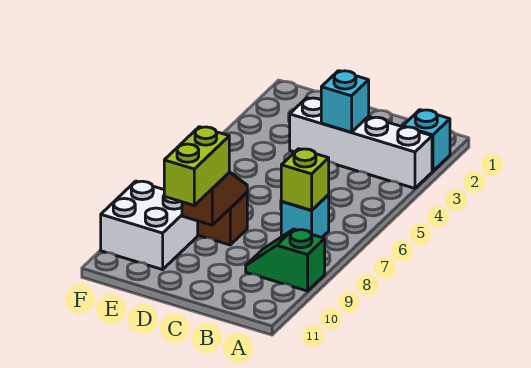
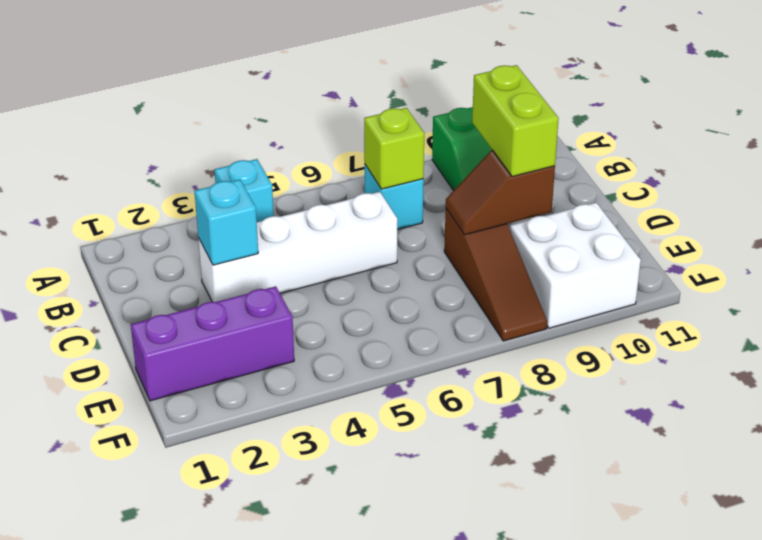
cyan brick A2 level 1 -> cyan brick A4 level 1
white brick A3:D3 level 1 -> white brick C3:C6 level 1
lime brick D9:D10 level 3 -> lime brick C9:D9 level 3
none -> purple brick E1:E3 level 1

